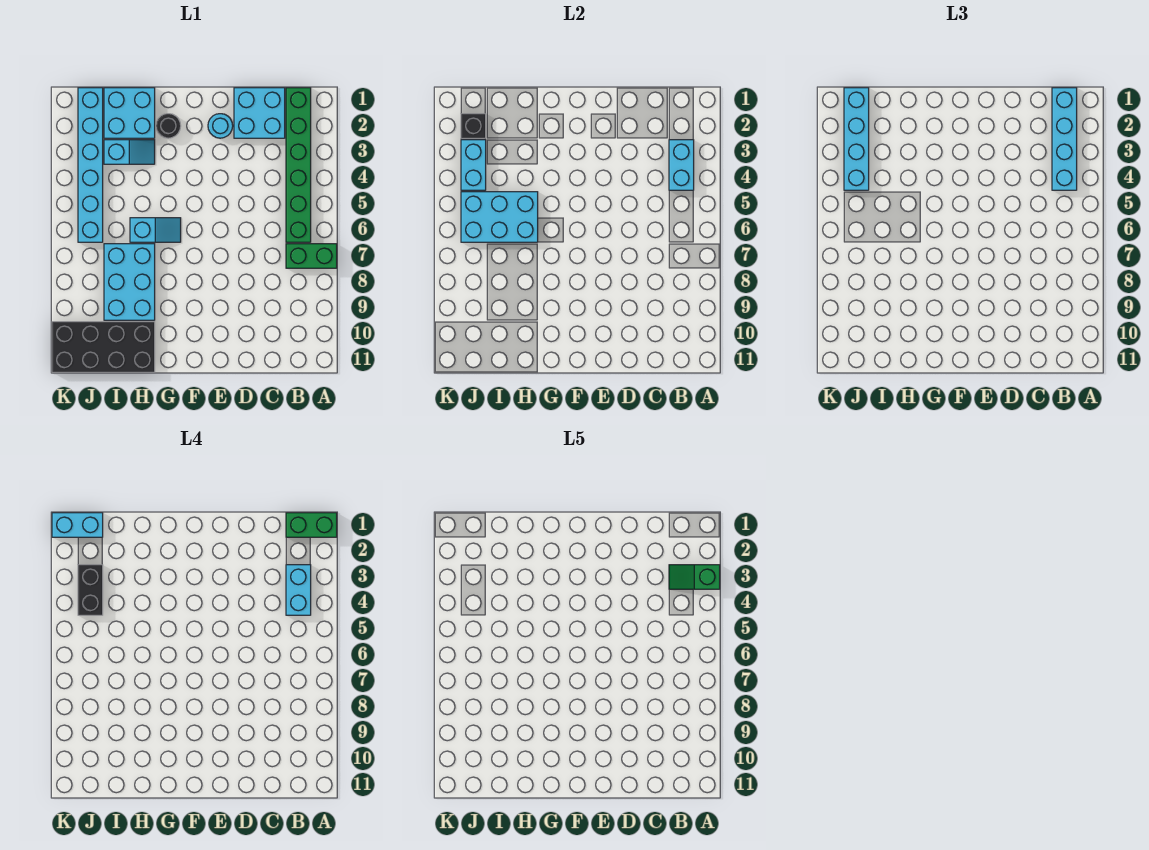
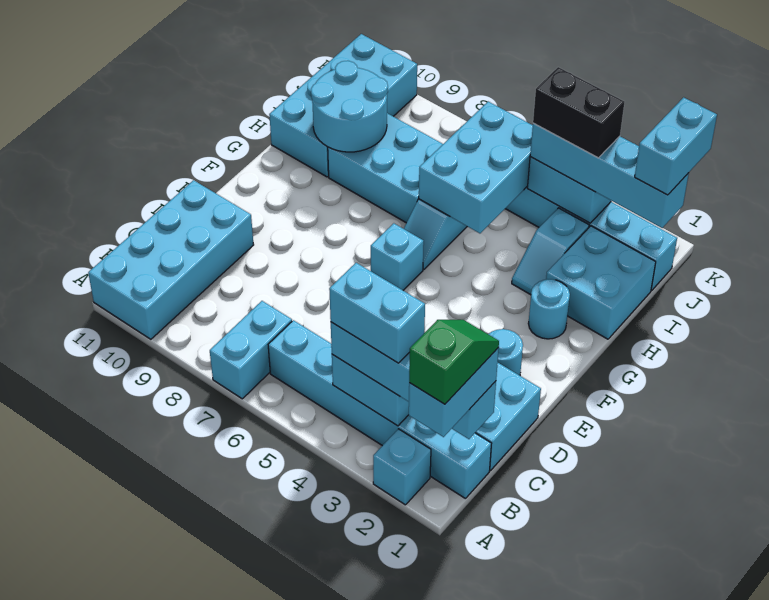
green brick A1:B1 level 4 -> cyan brick A1:B1 level 4
none -> cyan brick A2 level 1
green slope A3:B3 level 5 top A -> green slope A1:B1 level 5 top A
green brick A7:B7 level 1 -> cyan brick A7:B7 level 1
none -> cyan brick A10:D11 level 1
green brick B1:B6 level 1 -> cyan brick B1:B6 level 1
none -> cyan brick F6 level 1
black round brick G2 level 1 -> cyan round brick G2 level 1
none -> cyan round brick H9:I10 level 2
black brick H10:K11 level 1 -> cyan brick H10:K11 level 1
black brick J2 level 2 -> none

